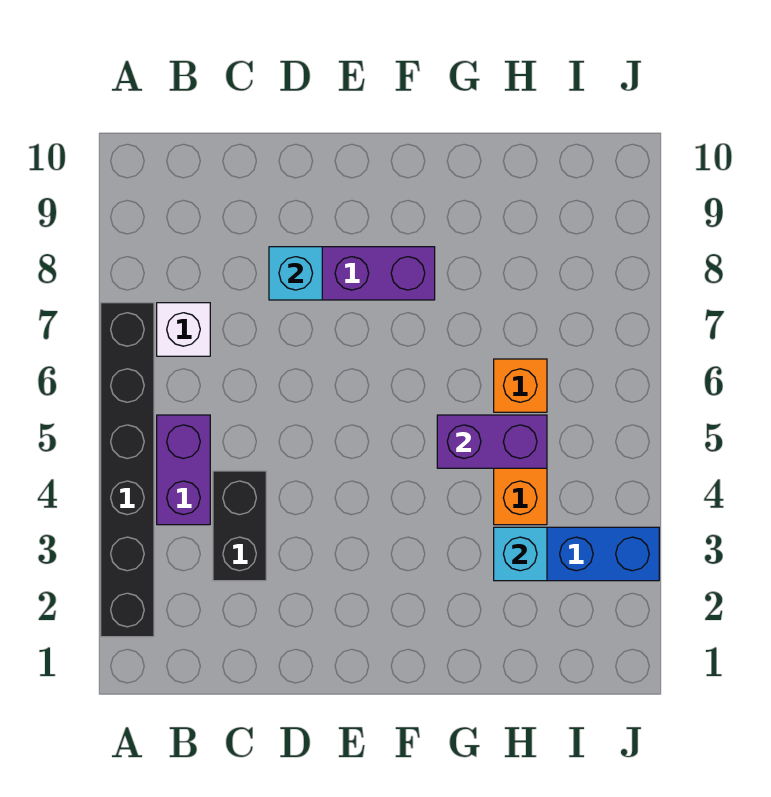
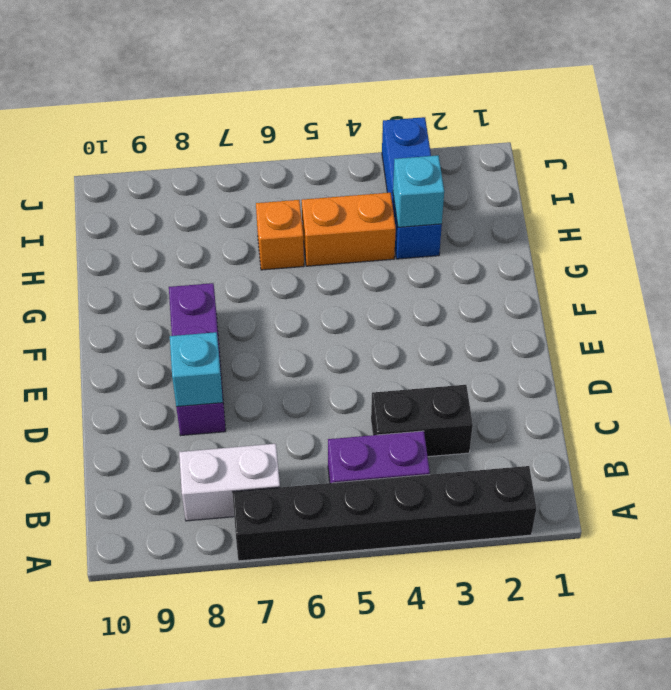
white brick B7 level 1 -> white brick B7:B8 level 1
purple brick G5:H5 level 2 -> none

